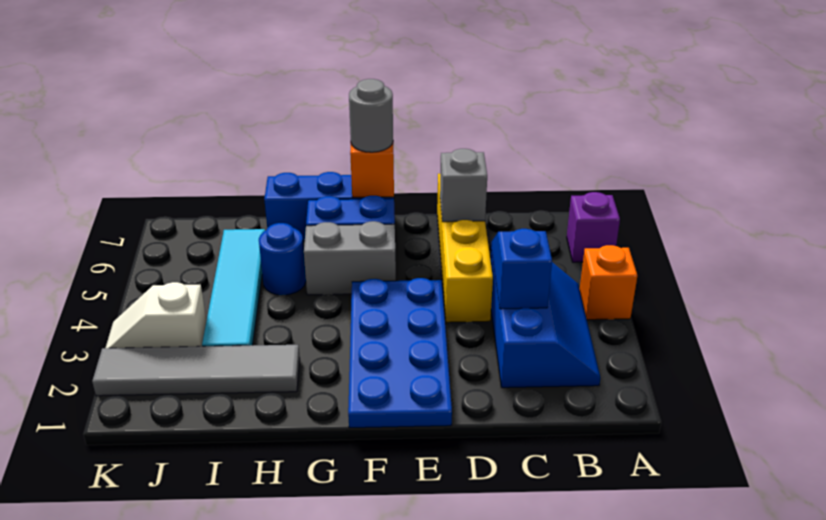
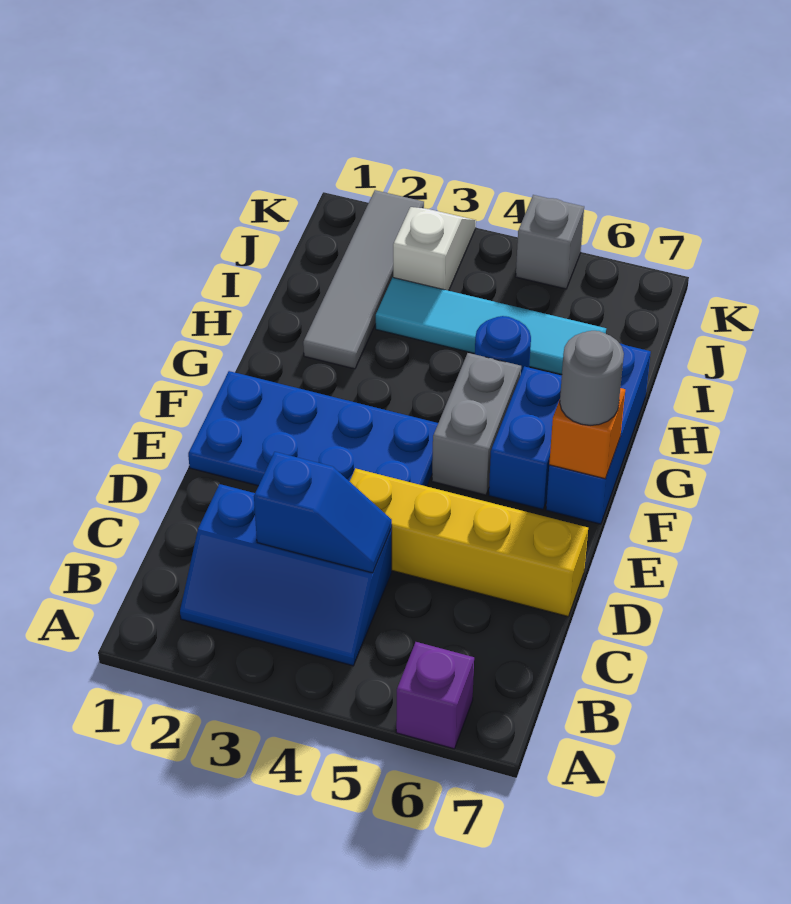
orange brick A4 level 1 -> none
grey brick D6 level 2 -> grey brick K5 level 1

